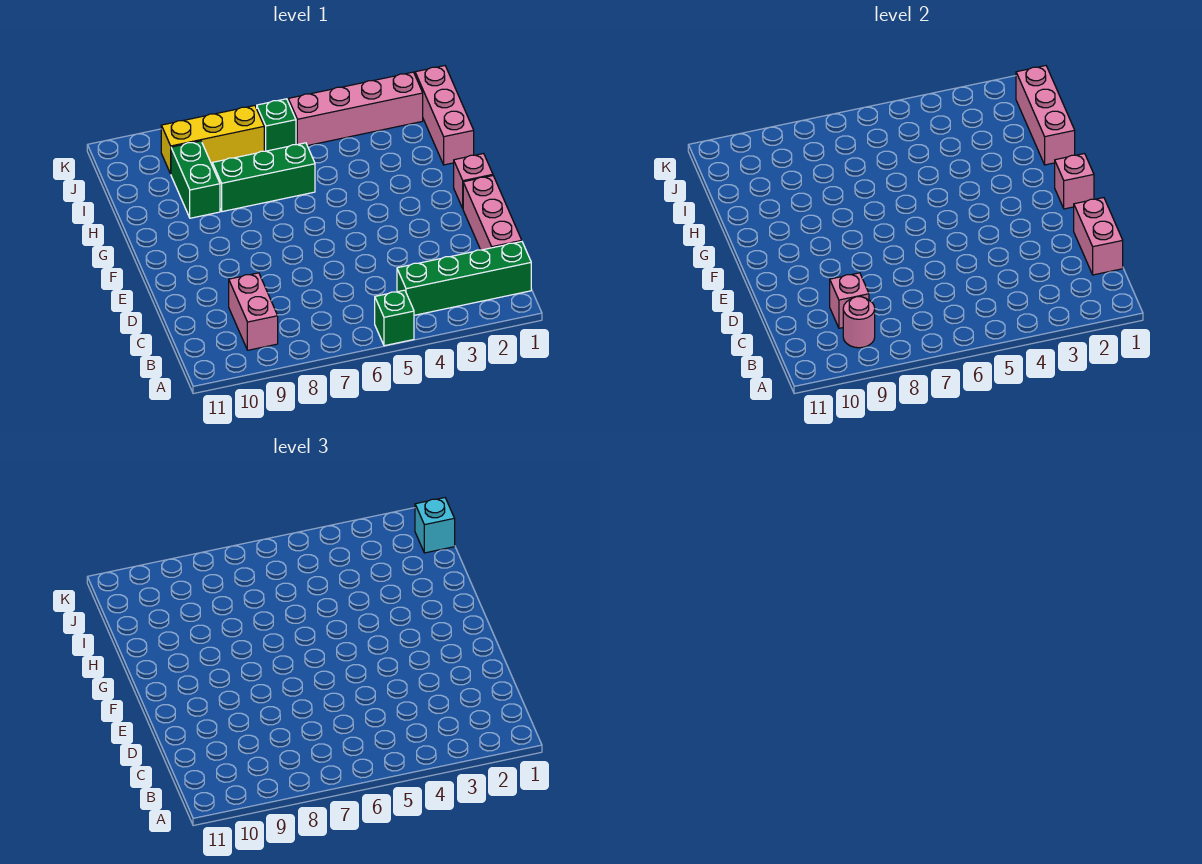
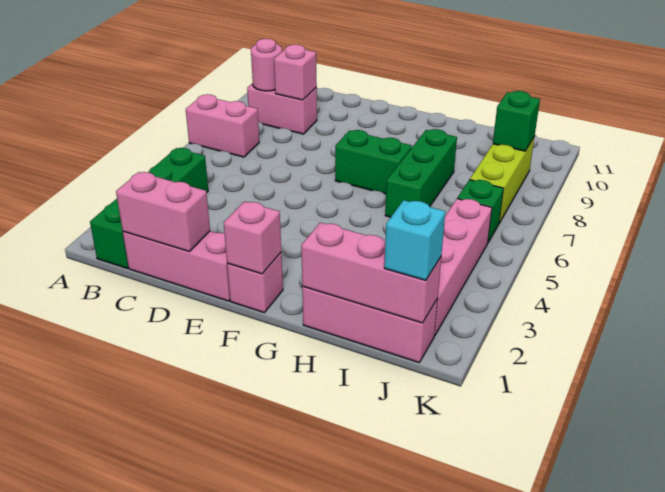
green brick A5 level 1 -> green brick J9 level 2
none -> pink brick A7:B7 level 1
green brick H9:I9 level 1 -> green brick F7:G7 level 1
yellow brick J7:J9 level 1 -> lime brick J7:J9 level 1

